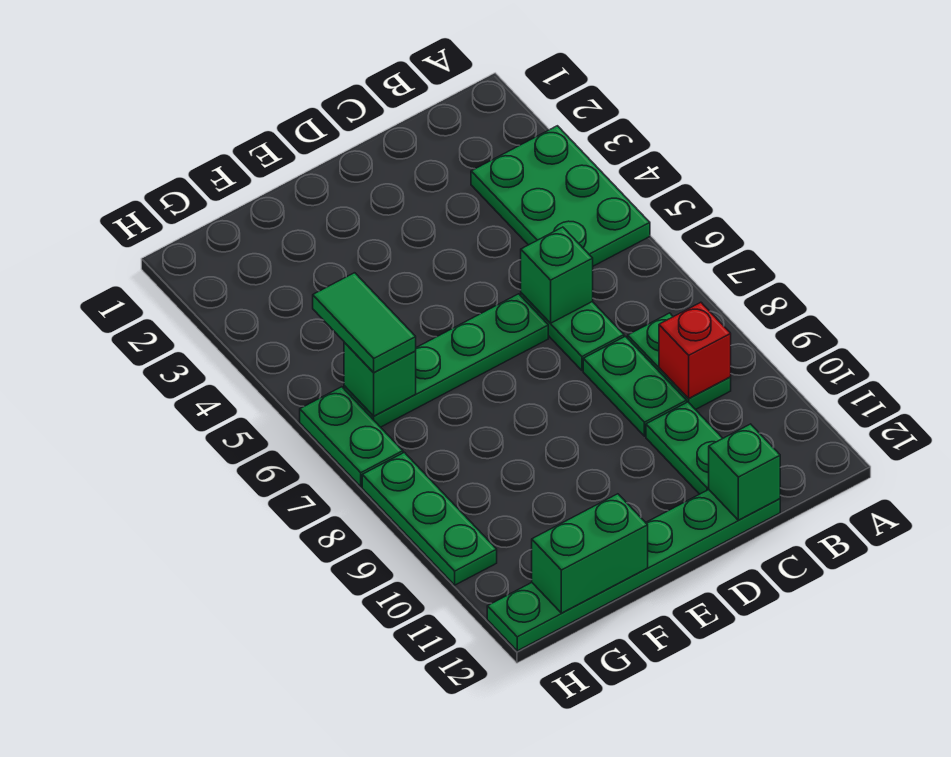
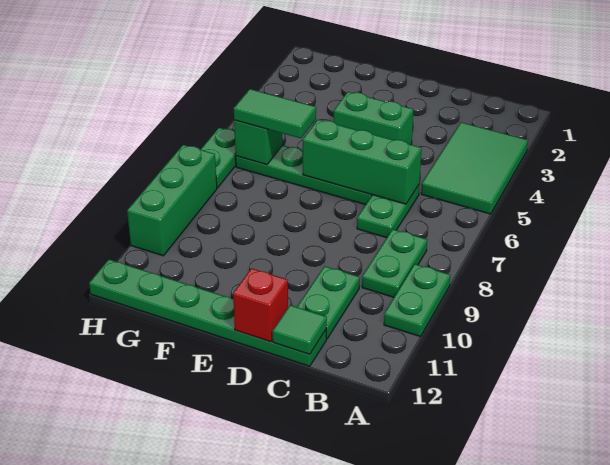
green plate A3:B5 level 1 -> green tile A3:B5 level 1
red brick B9 level 2 -> red brick D12 level 2
green brick C6 level 2 -> green brick C6:E6 level 2
green plate C8:C9 level 1 -> green plate A9:A10 level 1
green brick C12 level 2 -> green tile C12 level 2
green brick F12:G12 level 2 -> green brick D4:E4 level 1
green tile G5:G6 level 3 -> green tile F6:G6 level 3
green plate H8:H10 level 1 -> green brick H8:H10 level 1

